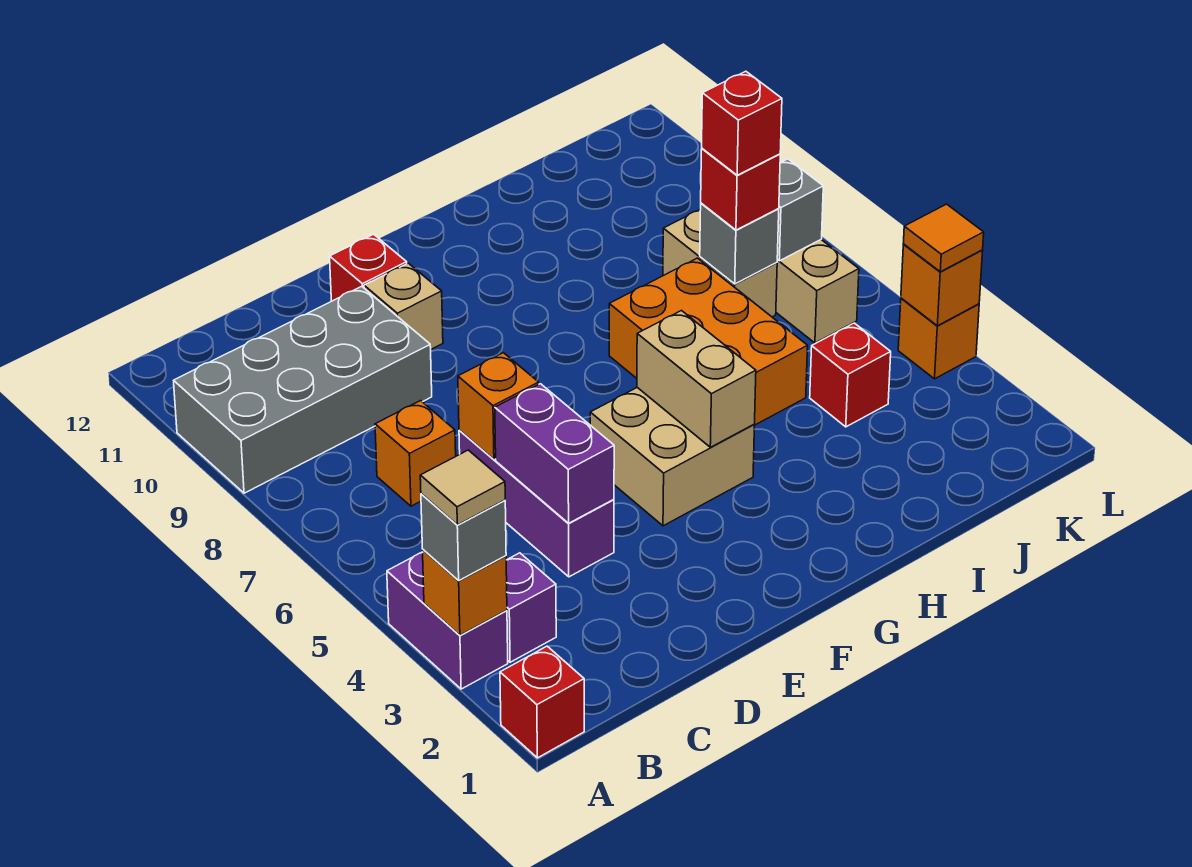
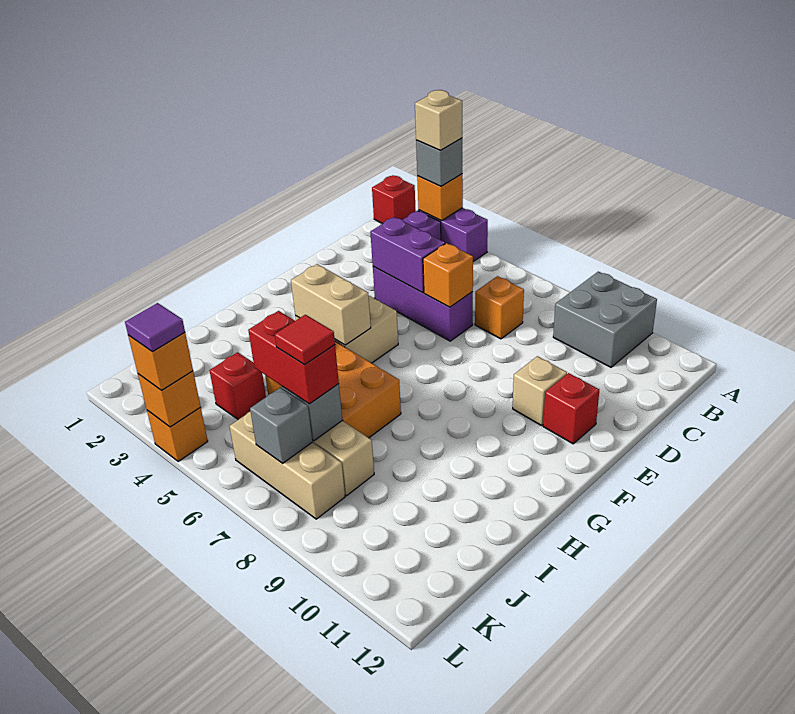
tan tile A3 level 4 -> tan brick A3 level 4
grey brick A9:D10 level 1 -> grey brick A9:B10 level 1
red brick J7 level 3 -> red brick J6:J7 level 3
red brick J7 level 4 -> red tile J7 level 4
orange tile L4 level 3 -> orange brick L4 level 3
none -> purple tile L4 level 4

